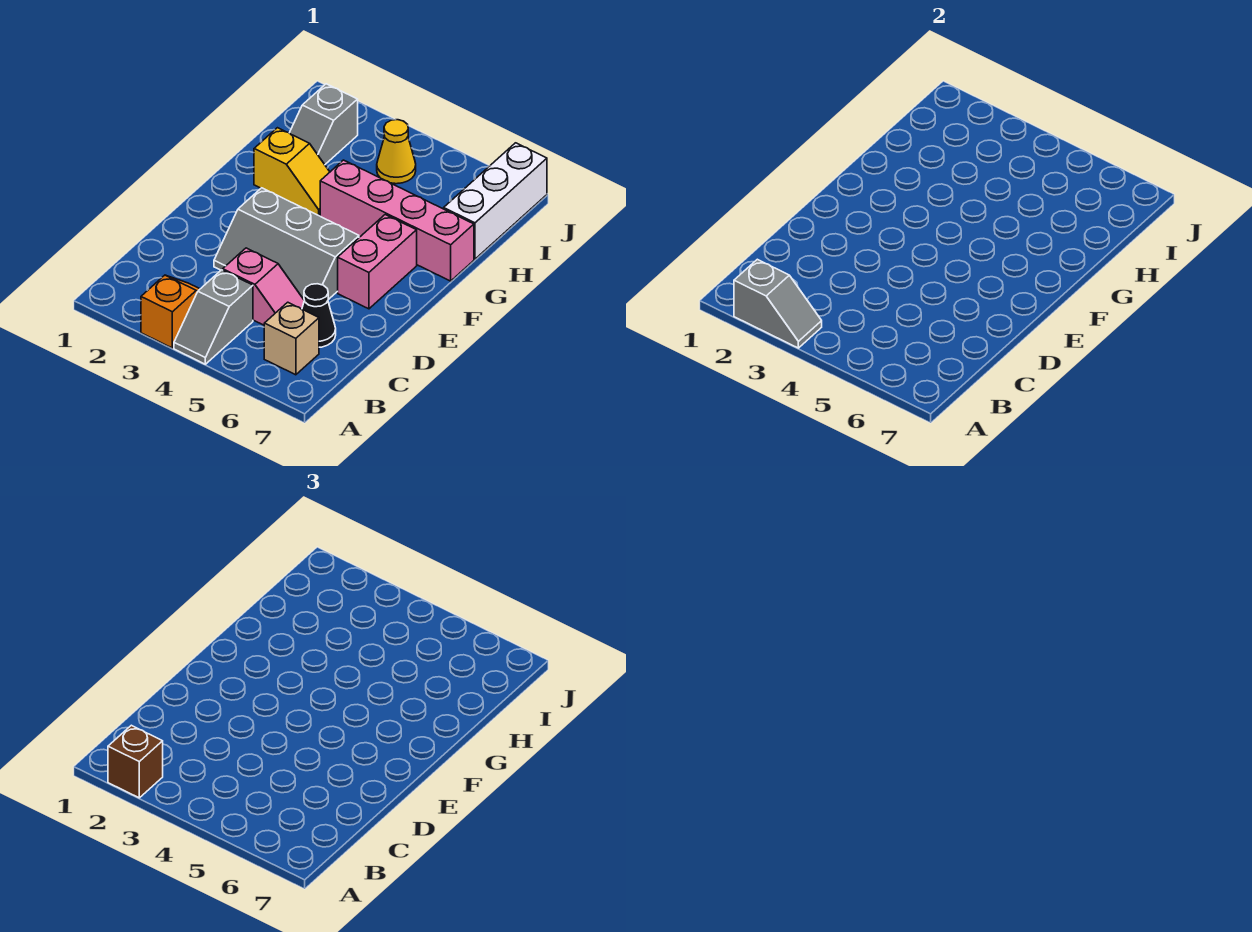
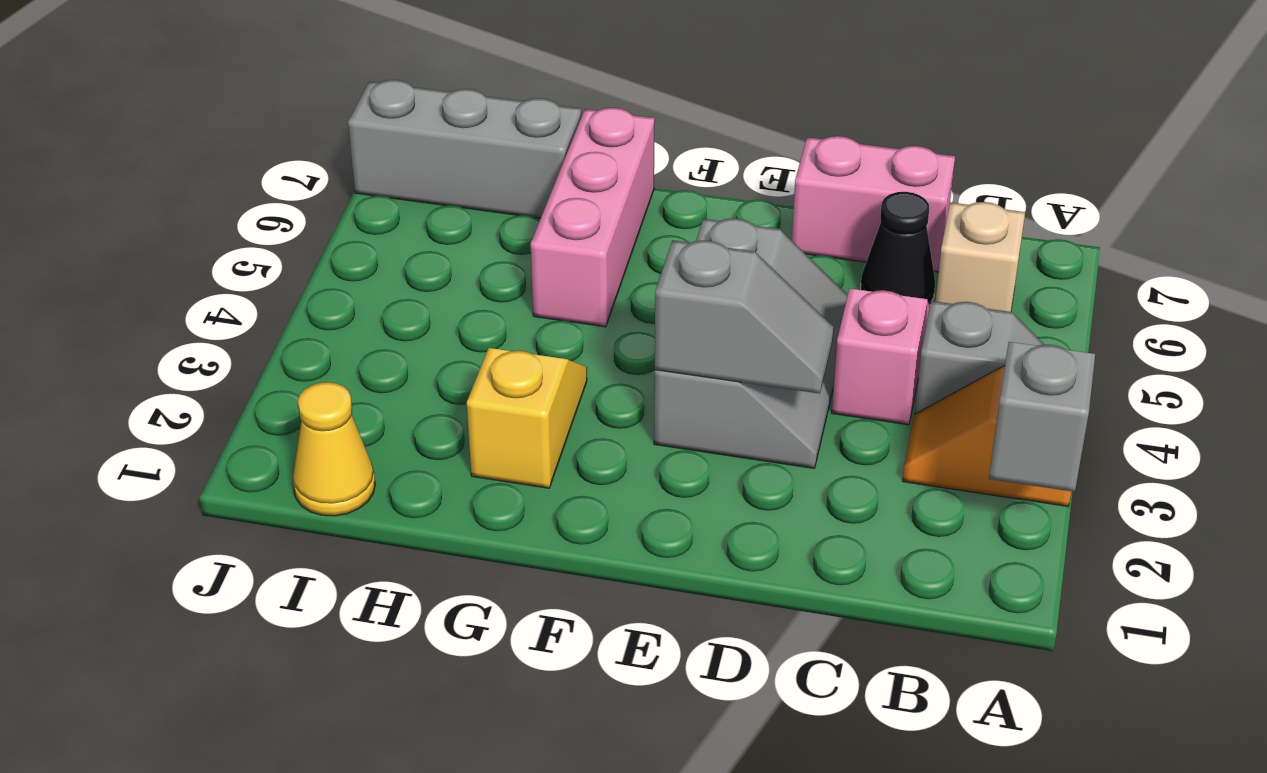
brown brick A2 level 3 -> none
pink brick E6:F6 level 1 -> pink brick C7:D7 level 1
pink brick G4:G7 level 1 -> pink brick G5:G7 level 1
grey slope H2:I2 level 1 top I -> grey slope D3:E3 level 2 top E
white brick H7:J7 level 1 -> grey brick H7:J7 level 1
yellow cone I4 level 1 -> yellow cone I1 level 1

